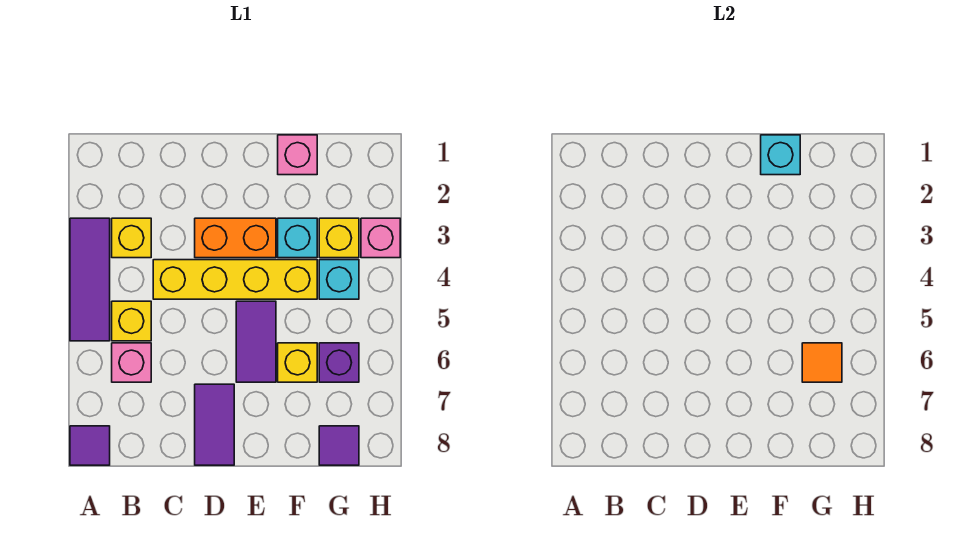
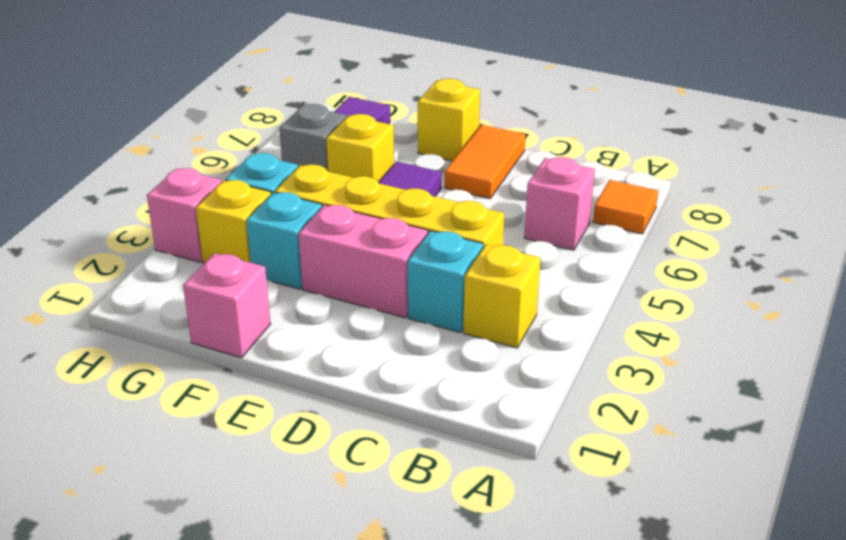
purple tile A3:A5 level 1 -> none
purple tile A8 level 1 -> none
yellow brick B5 level 1 -> yellow brick E8 level 1
orange brick D3:E3 level 1 -> pink brick D3:E3 level 1
purple tile D7:D8 level 1 -> orange tile D7:D8 level 1
cyan brick F1 level 2 -> cyan brick C3 level 1
purple brick G6 level 1 -> grey brick G6 level 1
orange tile G6 level 2 -> orange tile A7 level 1

